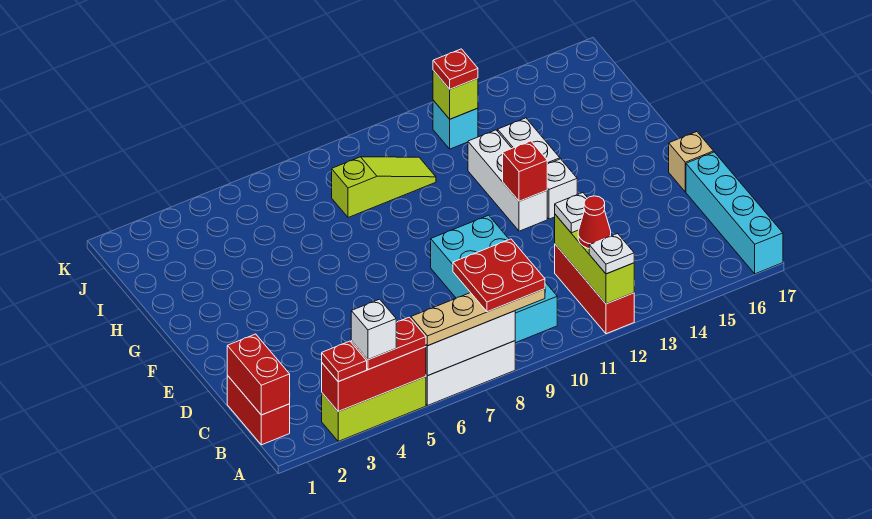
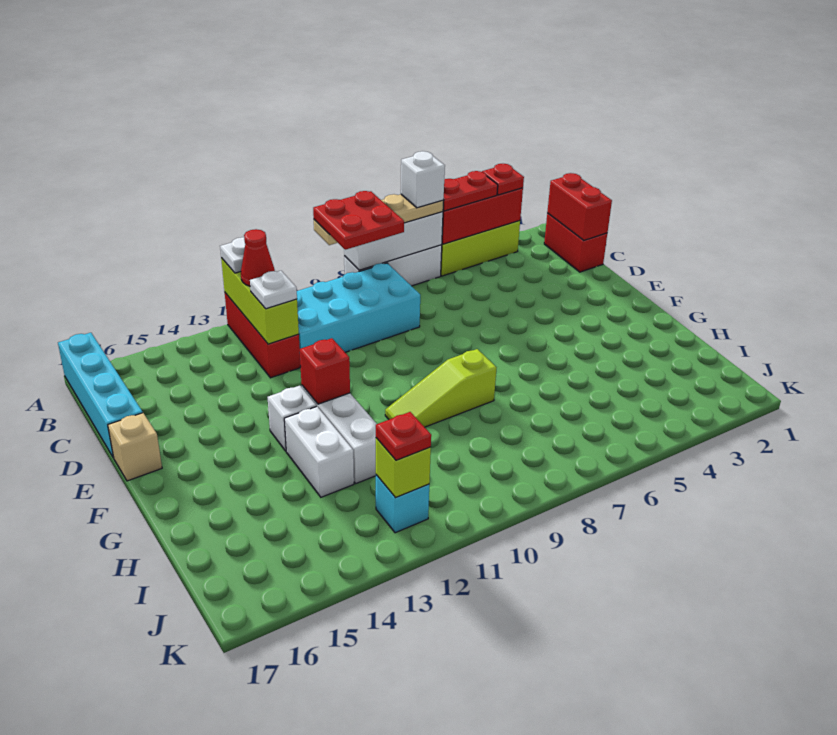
white brick A4 level 4 -> white brick A6 level 4
cyan brick B9:E10 level 1 -> cyan brick B8:C11 level 1
lime slope I8:I10 level 1 top 8 -> lime slope G8:G10 level 1 top 8

